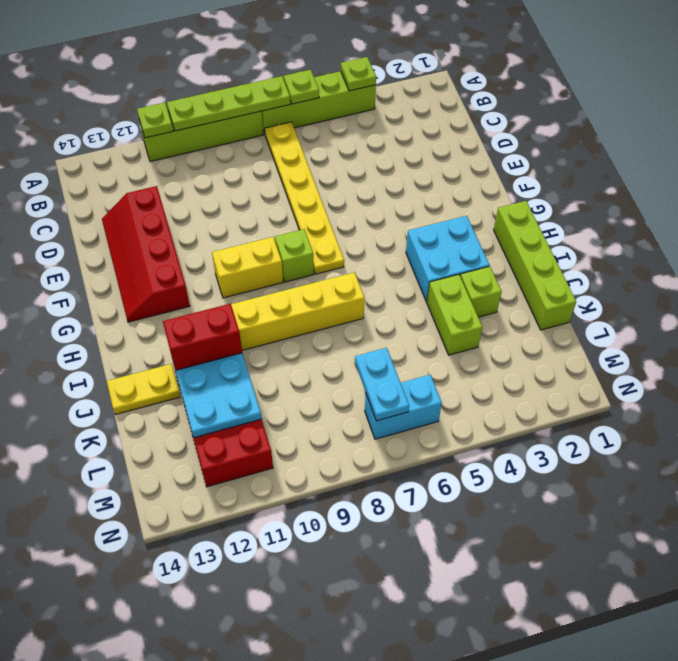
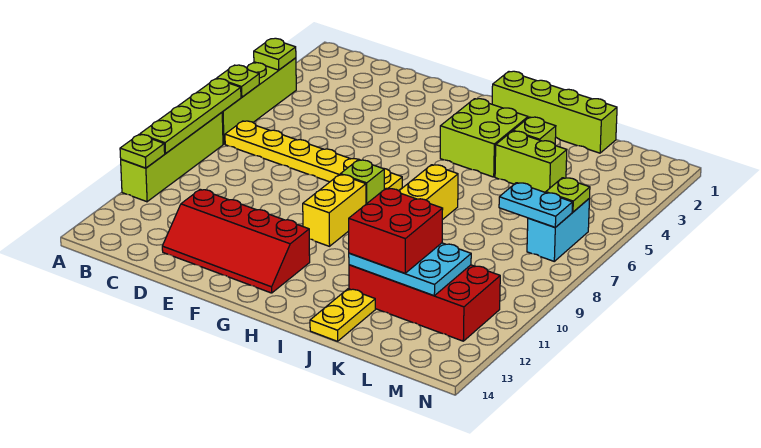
cyan brick H3:I4 level 1 -> lime brick H3:I4 level 1
red brick J11:J12 level 3 -> red brick J11:K12 level 3
none -> lime plate M6 level 2

